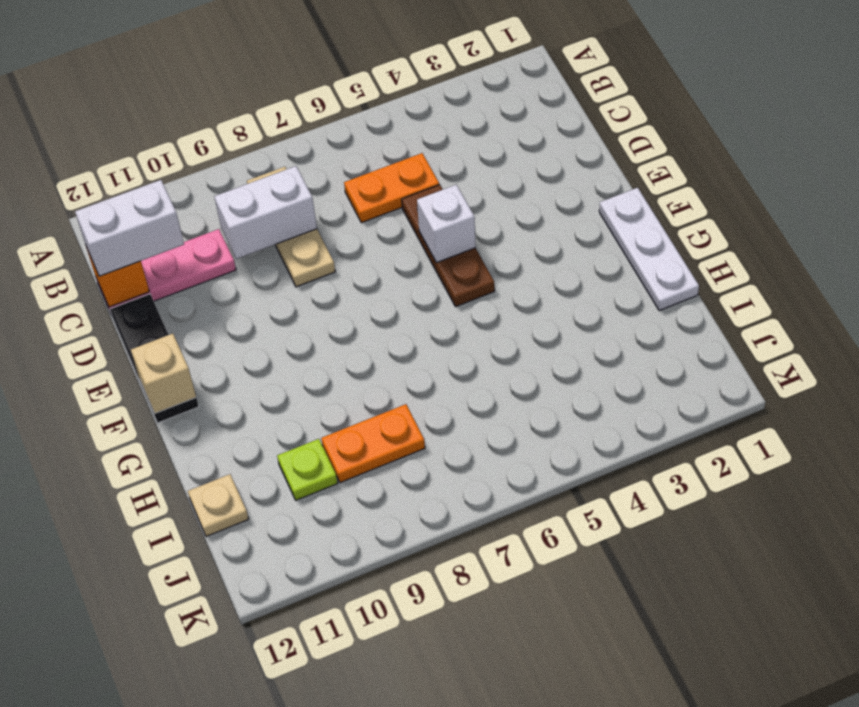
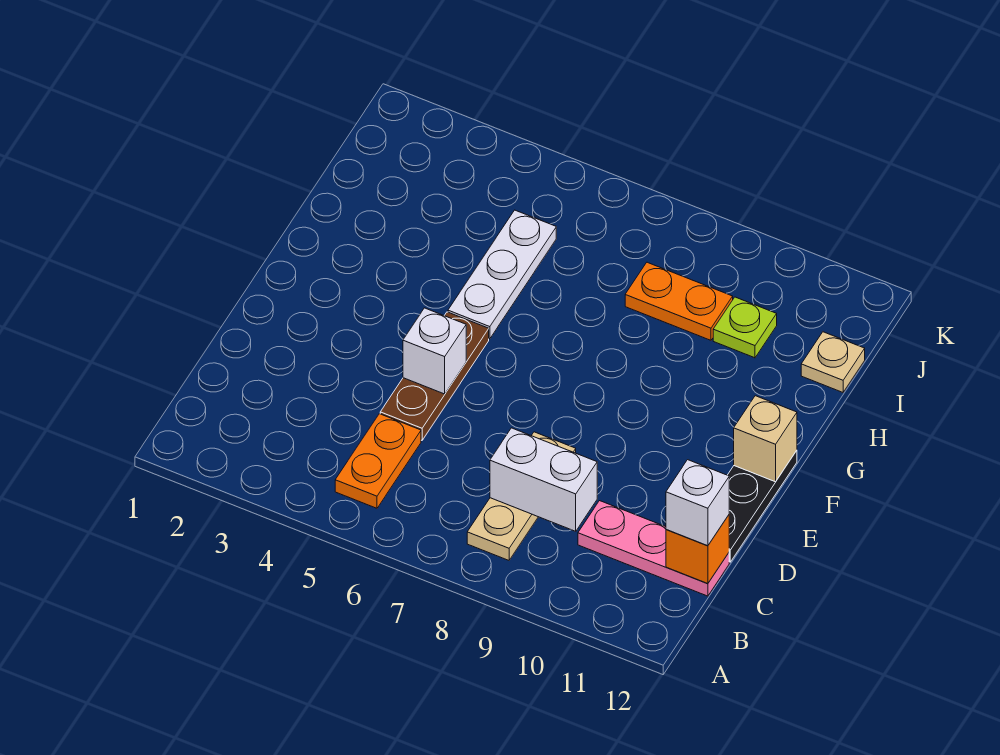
orange plate C5:C6 level 1 -> orange plate B5:C5 level 1
white brick C11:C12 level 3 -> white brick C12 level 3
white plate F1:H1 level 1 -> white plate G5:I5 level 1

